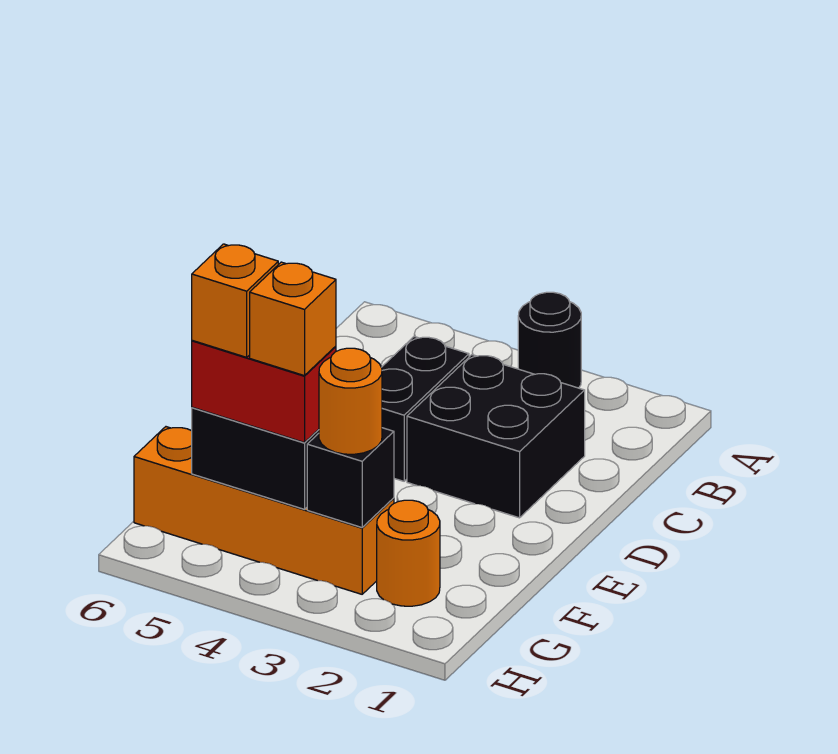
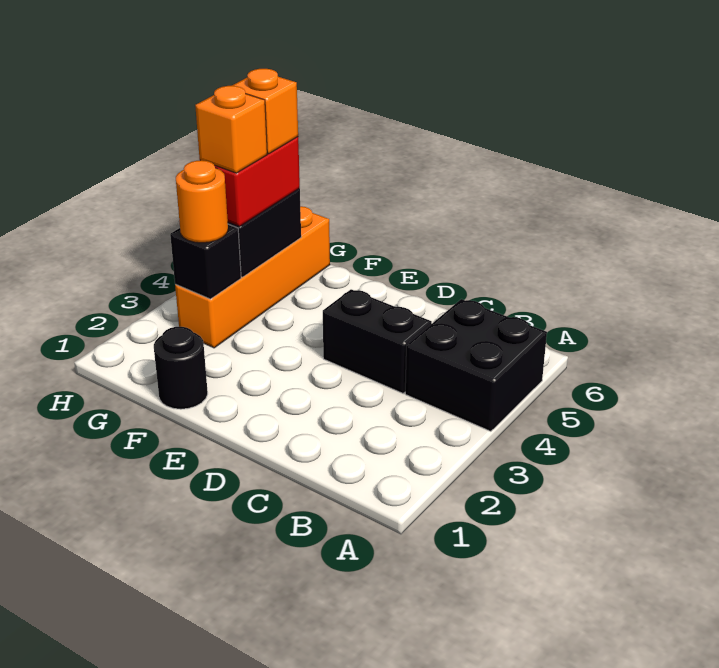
black round brick A3 level 1 -> black round brick F1 level 1
black brick C2:D3 level 1 -> black brick A4:B5 level 1
orange round brick G2 level 1 -> none

